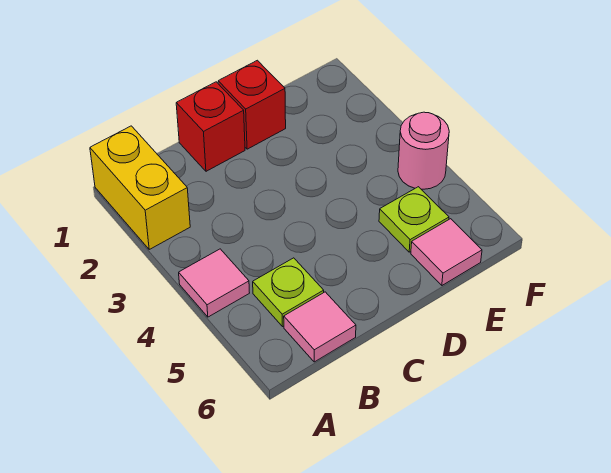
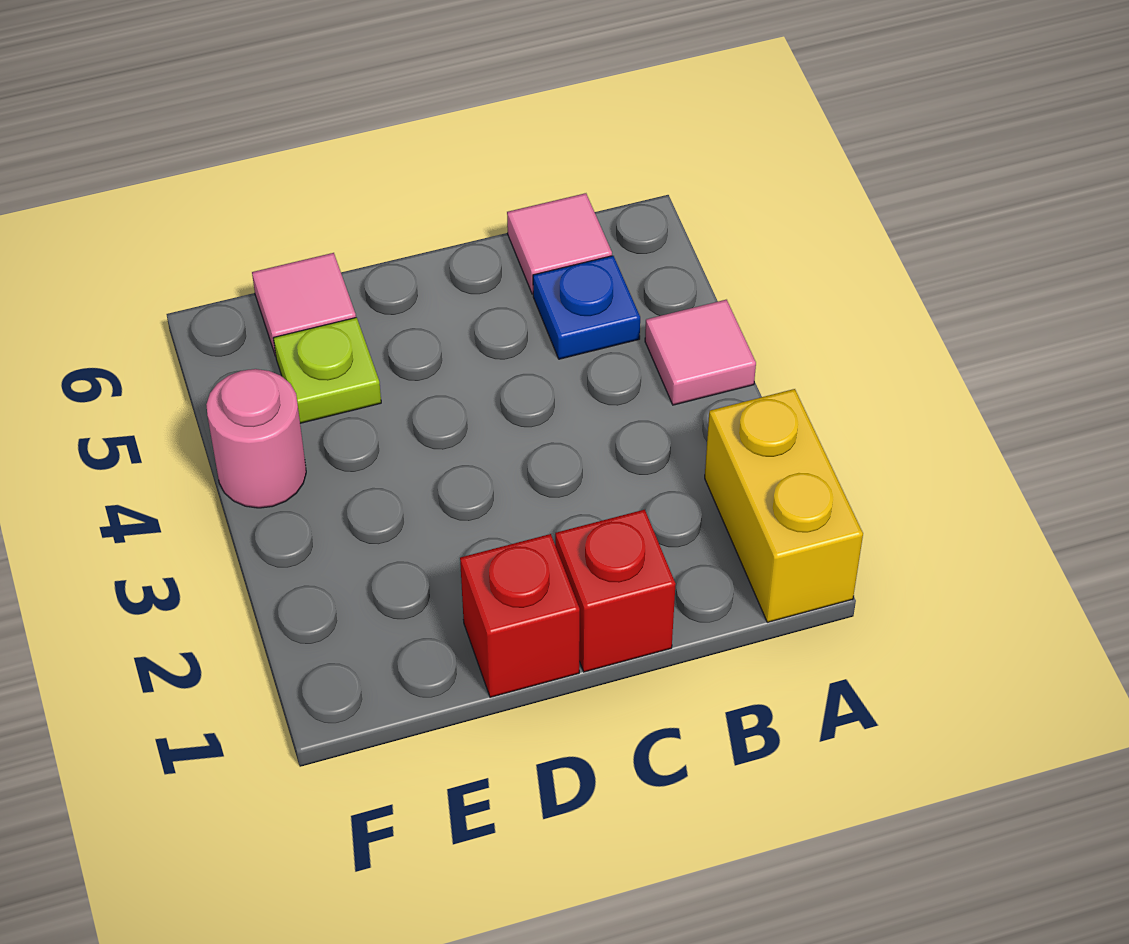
lime plate B5 level 1 -> blue plate B5 level 1

